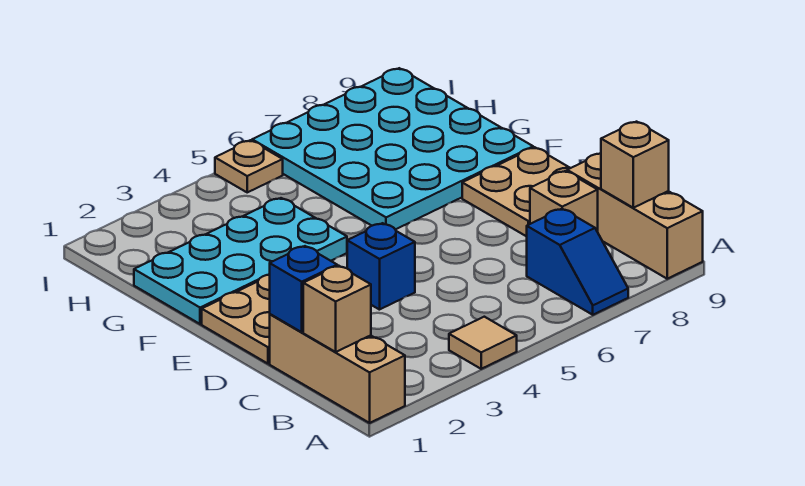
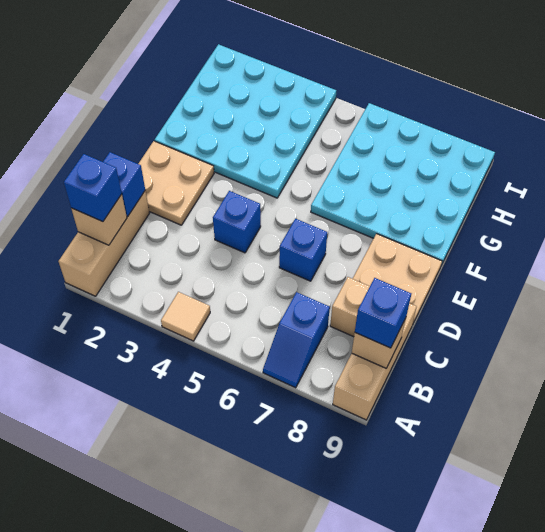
none -> blue brick B1 level 3
none -> blue brick B9 level 3
none -> blue brick D6 level 1
cyan plate F1:G4 level 1 -> cyan plate F1:I4 level 1
tan plate I5 level 1 -> none

